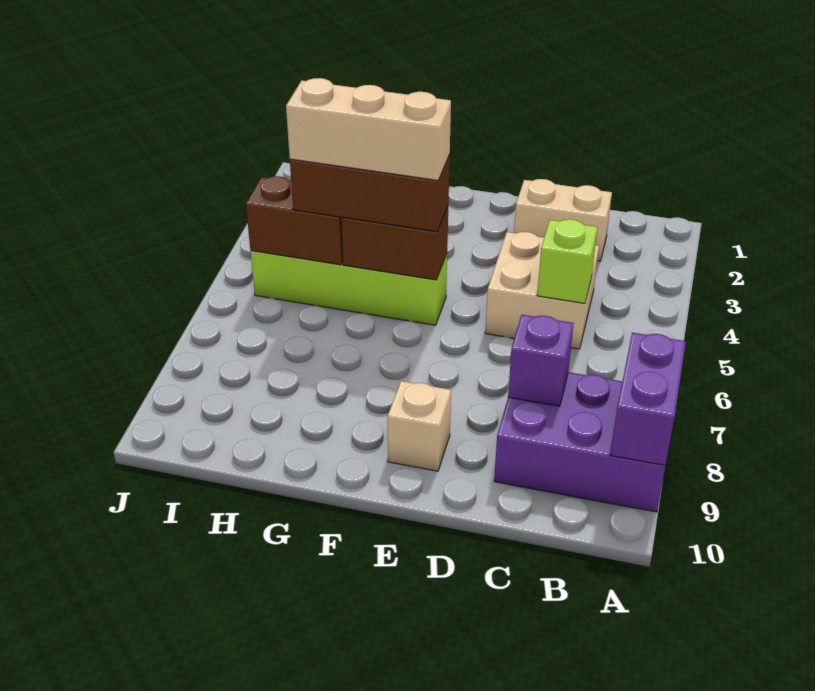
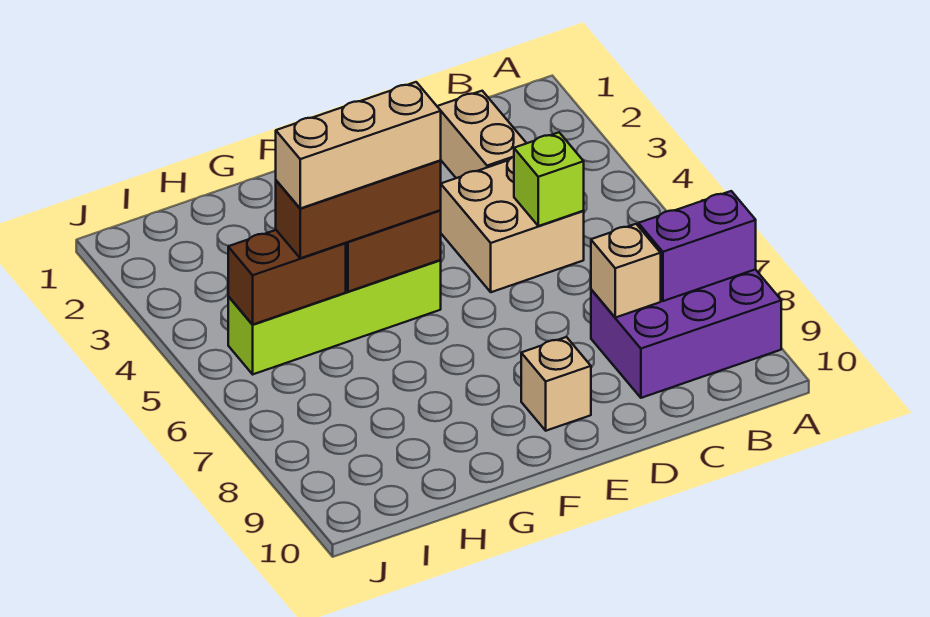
purple brick A8:A9 level 2 -> purple brick A8:B8 level 2
tan brick C2:D2 level 1 -> tan brick C2:C3 level 1
purple brick C8 level 2 -> tan brick C8 level 2

